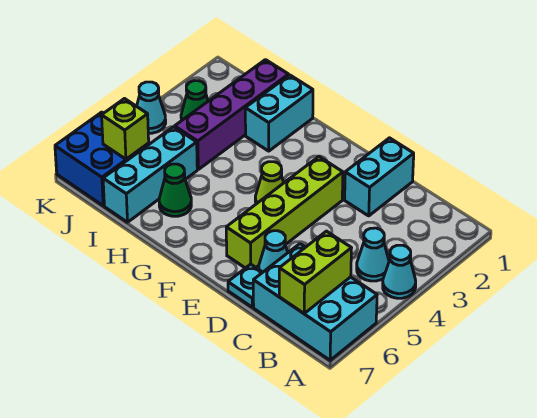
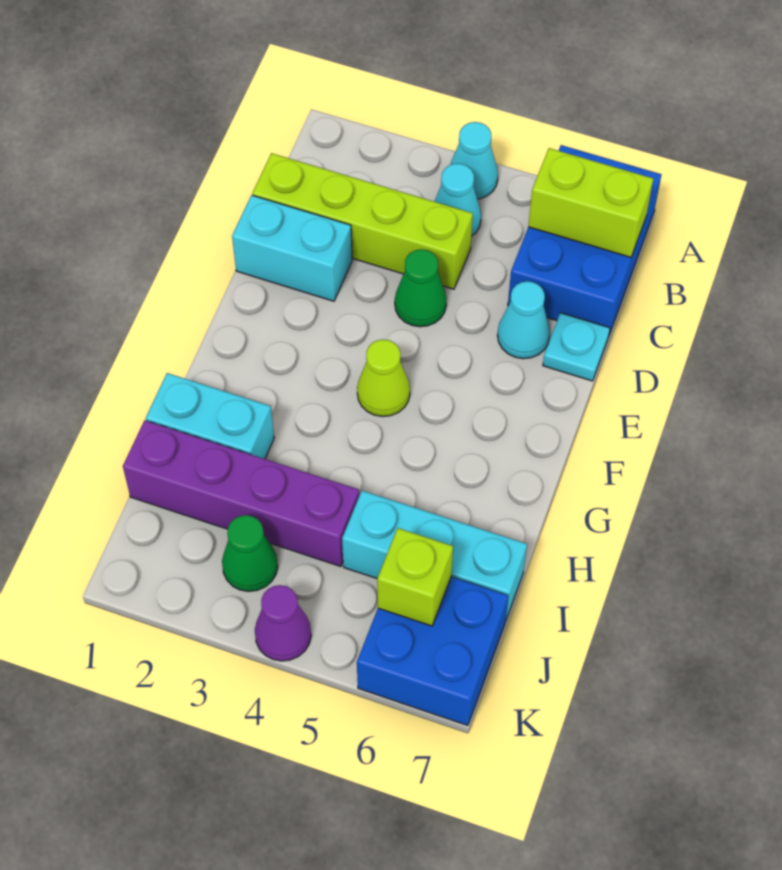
cyan brick A6:C7 level 1 -> blue brick A6:C7 level 1
lime brick E3:E6 level 1 -> lime brick C1:C4 level 1
green cone H6 level 1 -> green cone D4 level 1
cyan cone K4 level 1 -> purple cone K4 level 1

